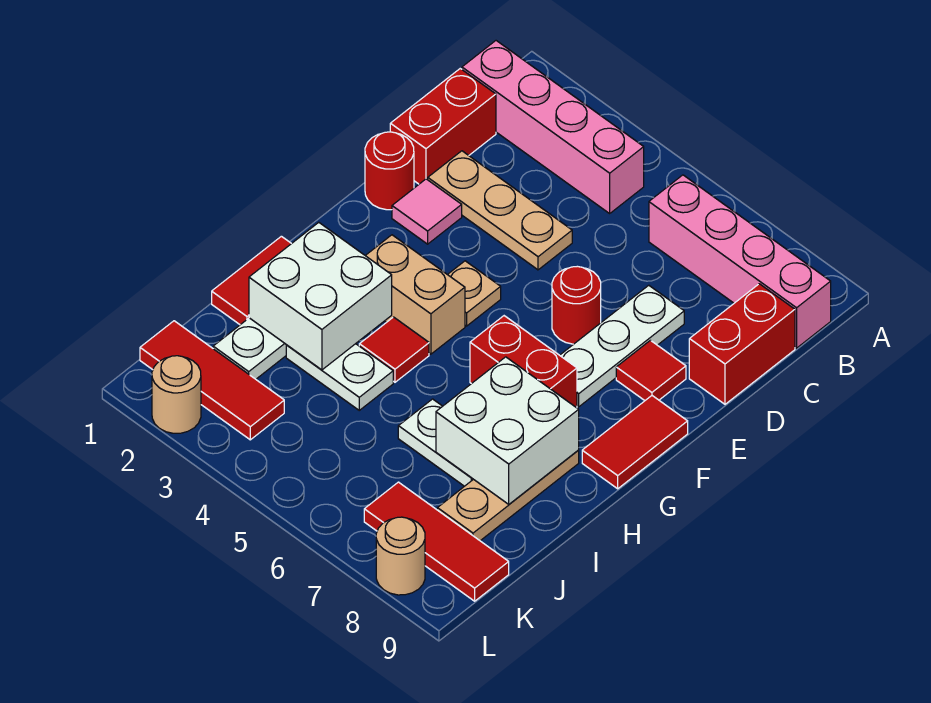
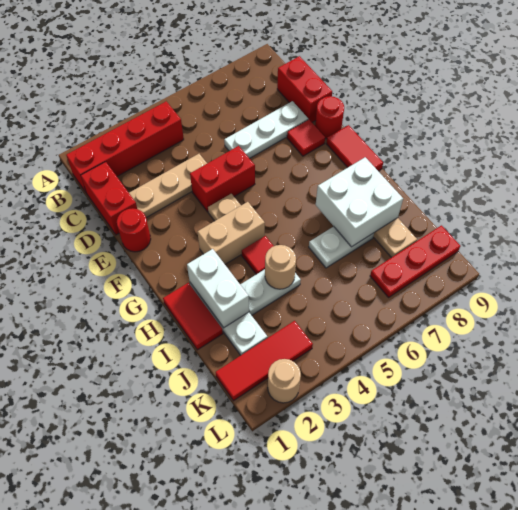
pink brick B1:B4 level 1 -> red brick B1:B4 level 1
pink brick B6:B9 level 1 -> none
white plate D7:F7 level 1 -> white plate D6:D8 level 1
pink tile E2 level 1 -> none
red round brick E6 level 1 -> red round brick E9 level 1
red brick G6:G7 level 1 -> red brick E4:E5 level 1
white brick H2:I3 level 2 -> white brick H2:I2 level 2
red tile K7:K9 level 1 -> red plate K7:K9 level 1
tan round brick L8 level 1 -> tan round brick I4 level 2

